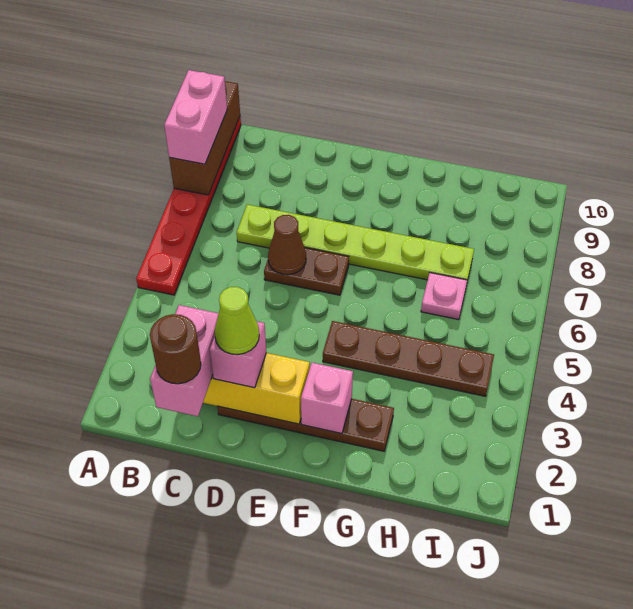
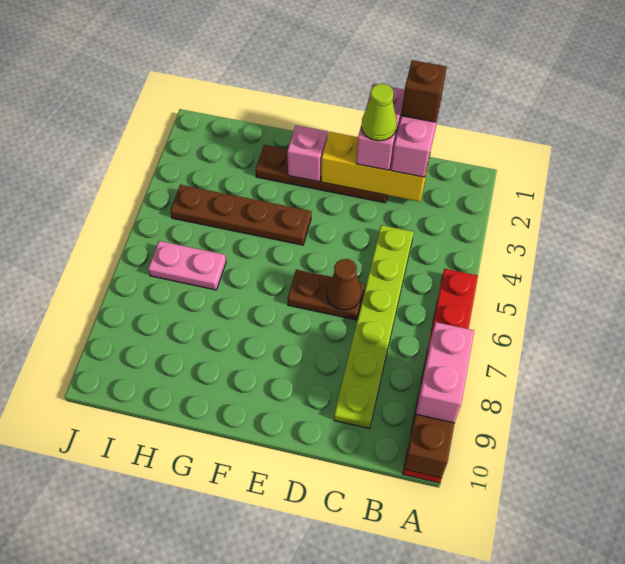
brown round brick C1 level 4 -> brown brick C1 level 4
lime plate C7:H7 level 1 -> lime plate C4:C9 level 1
pink brick D2 level 3 -> pink brick D1:D2 level 3
pink plate H6 level 1 -> pink plate H6:I6 level 1

